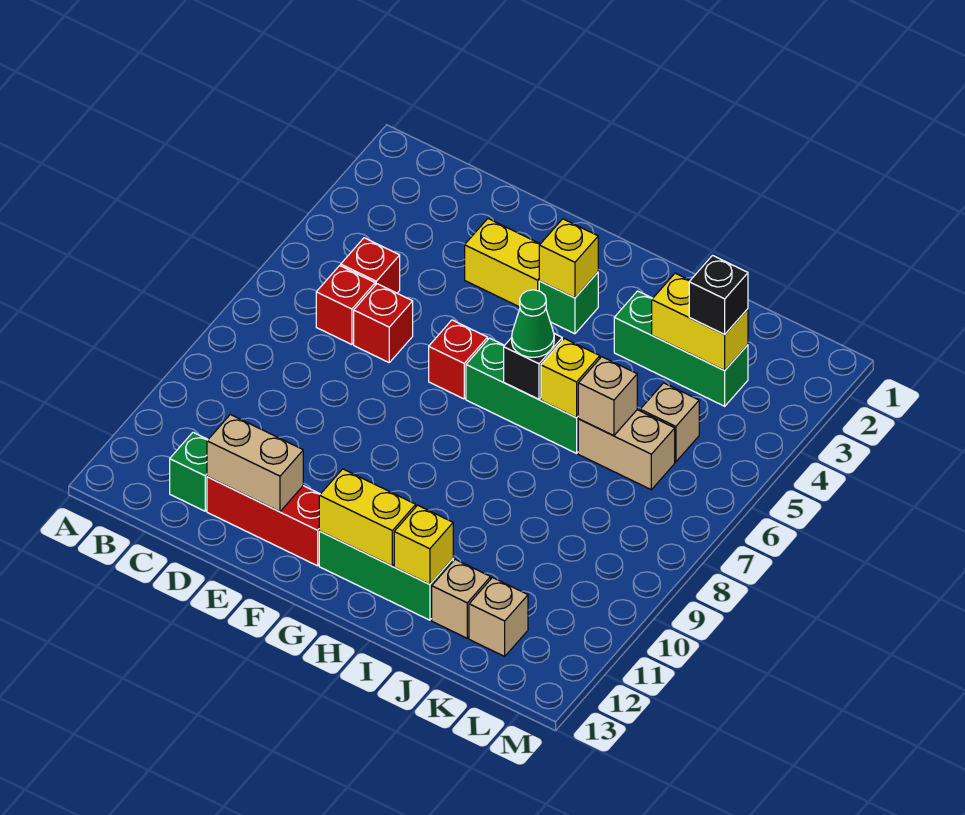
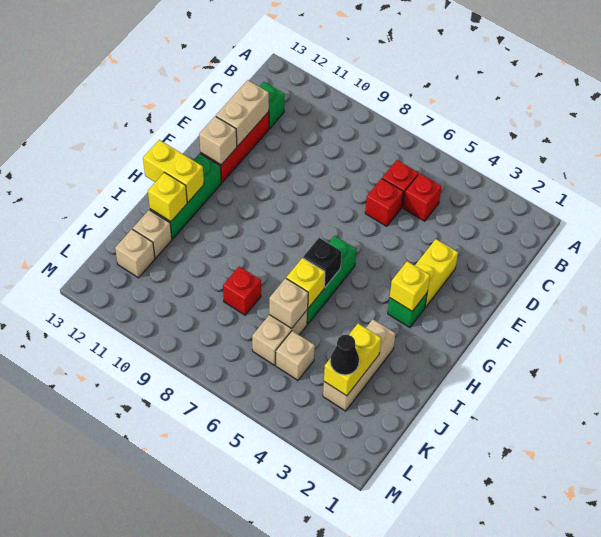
red brick F6 level 1 -> red brick J8 level 1
none -> tan brick F12 level 2
yellow brick G12:H12 level 2 -> yellow brick H12:H13 level 2
green cone H6 level 3 -> none
green brick I3:K3 level 1 -> tan brick I3:K3 level 1
black brick K3 level 3 -> black cone K3 level 3

